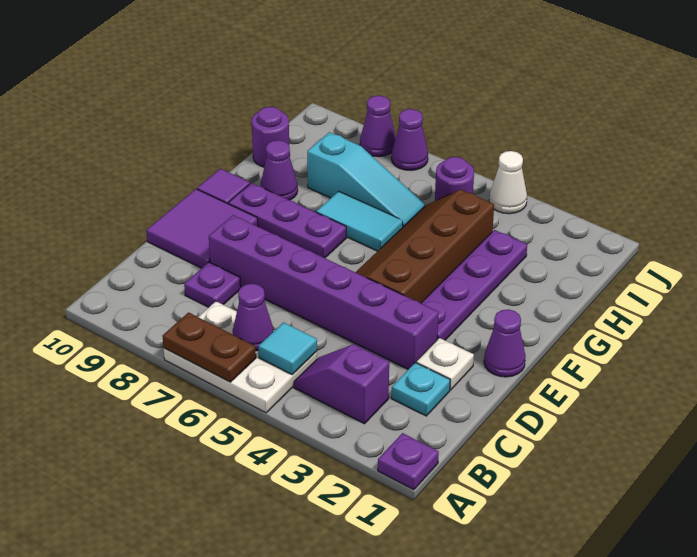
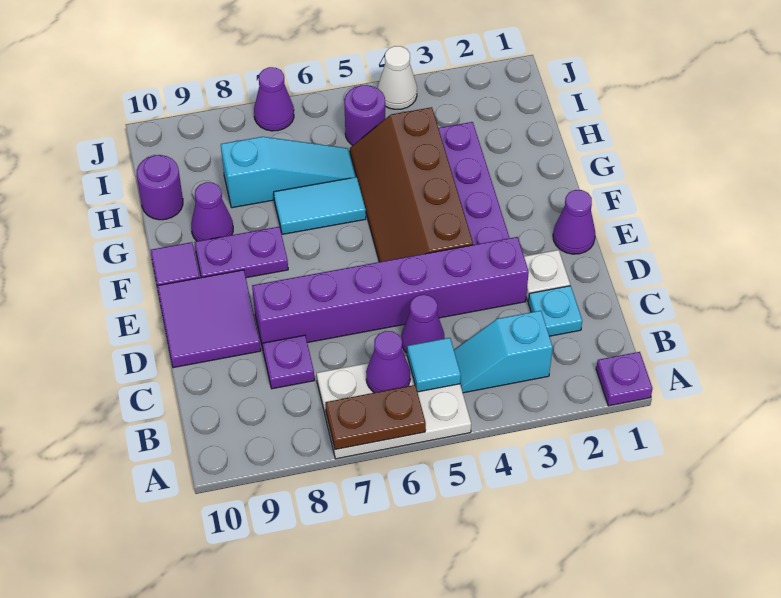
purple slope B3:B4 level 1 top 3 -> cyan slope B3:B4 level 1 top 3
purple plate F7:F9 level 1 -> purple plate F8:F9 level 1
purple cone J8 level 1 -> purple cone C5 level 1

